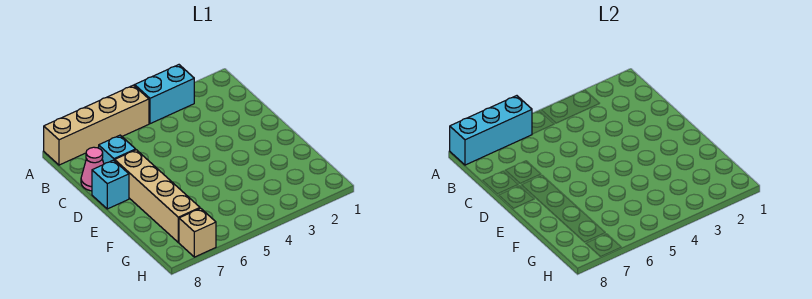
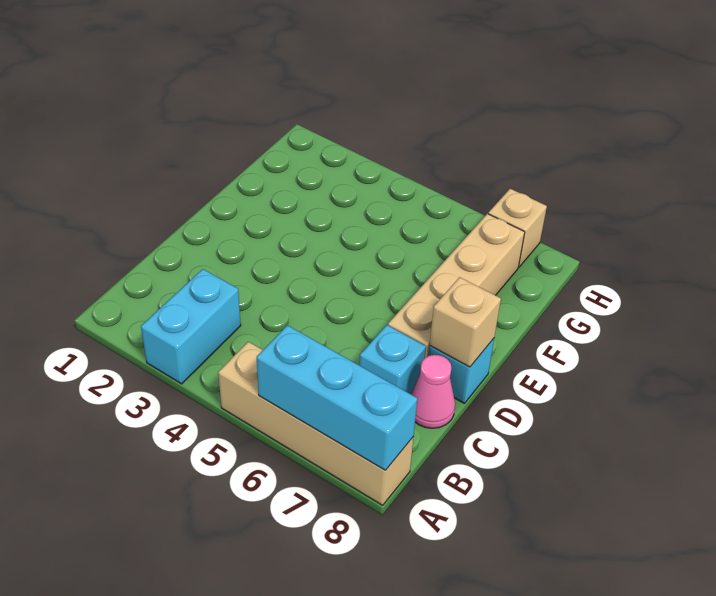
cyan brick A3:A4 level 1 -> cyan brick A3:B3 level 1
none -> tan brick D8 level 2

